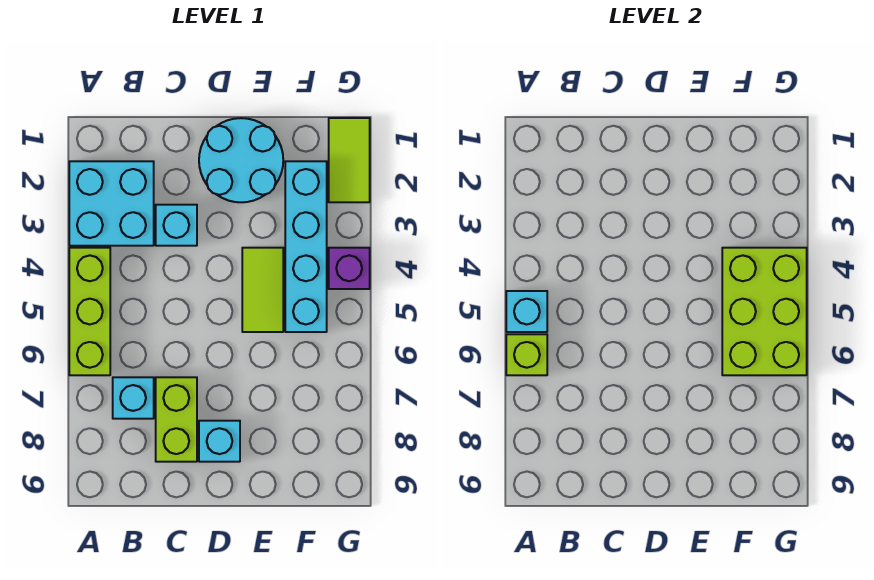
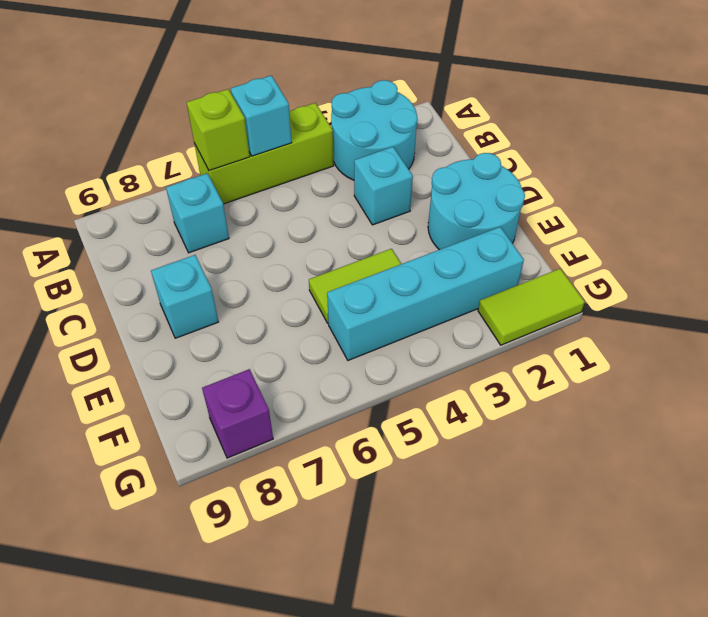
cyan brick A2:B3 level 1 -> cyan round brick A2:B3 level 1
lime brick C7:C8 level 1 -> none
lime brick F4:G6 level 2 -> none
purple brick G4 level 1 -> purple brick G8 level 1

